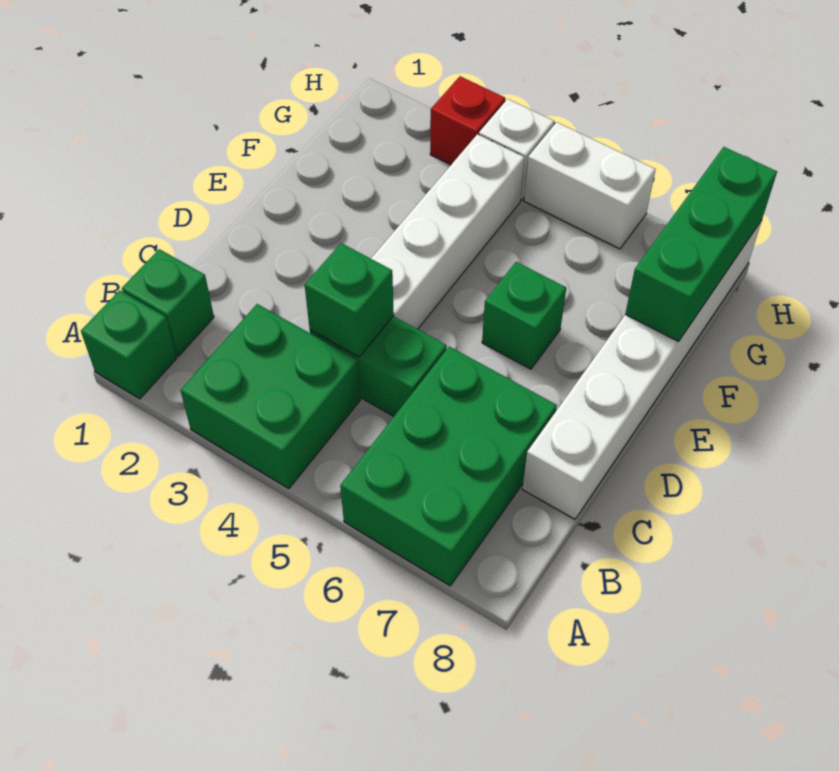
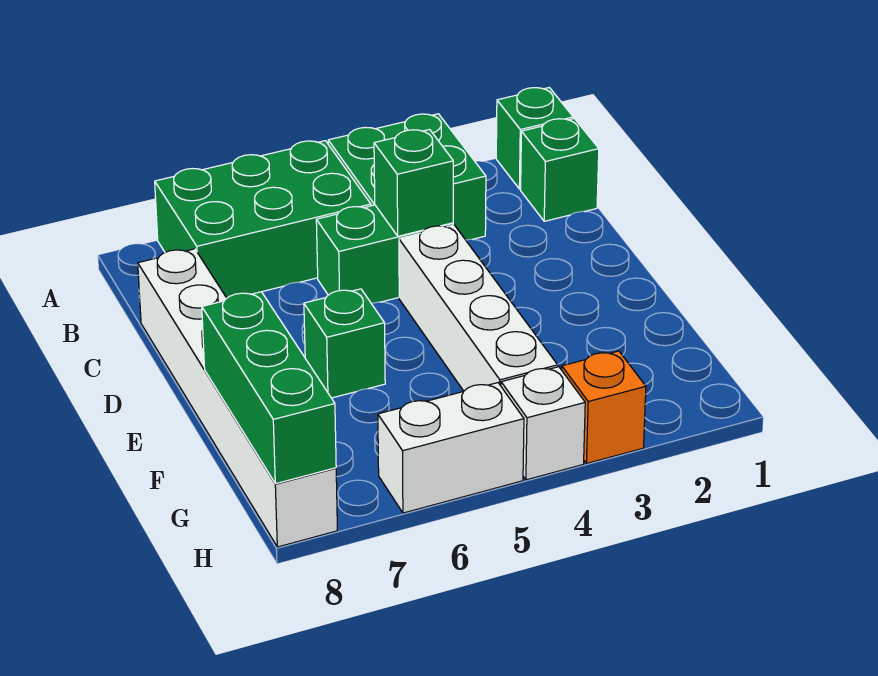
green brick A6:C7 level 1 -> green brick A5:B7 level 1
red brick H3 level 1 -> orange brick H3 level 1

